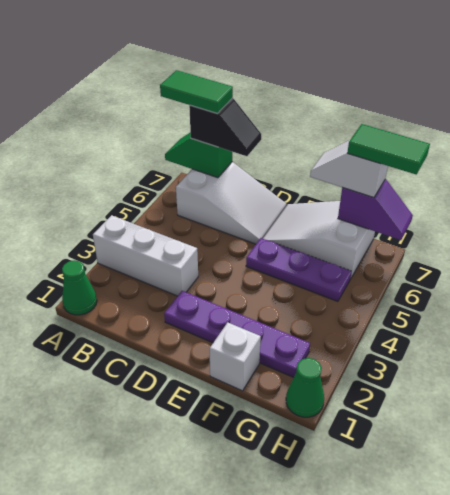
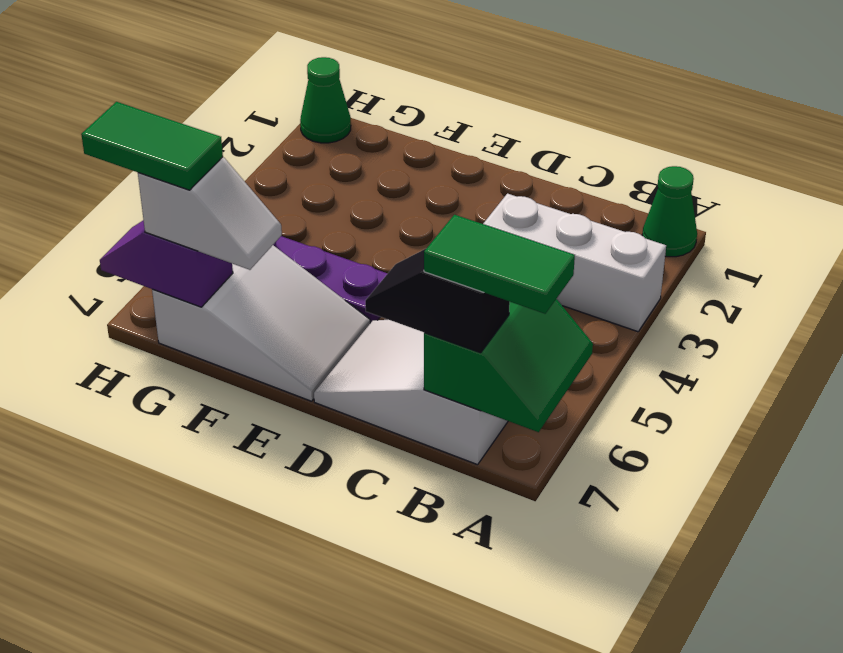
green slope A7:B7 level 2 top B -> green slope A6:B7 level 2 top B
purple plate D2:G2 level 1 -> none
white brick F1 level 1 -> none

